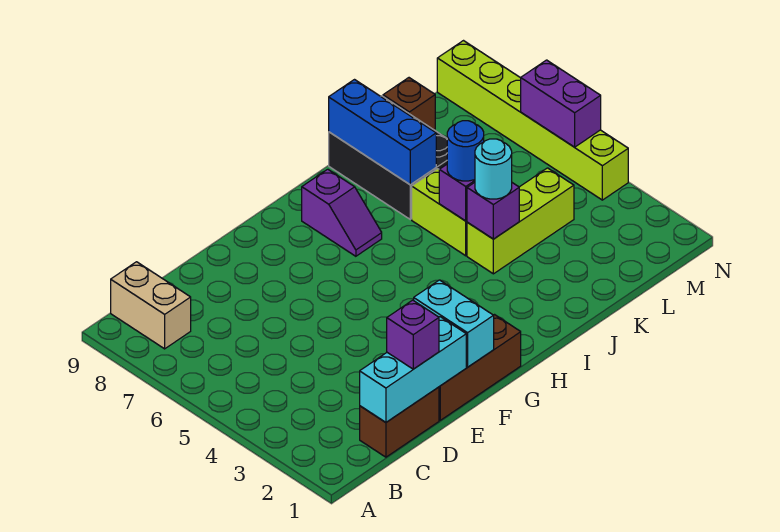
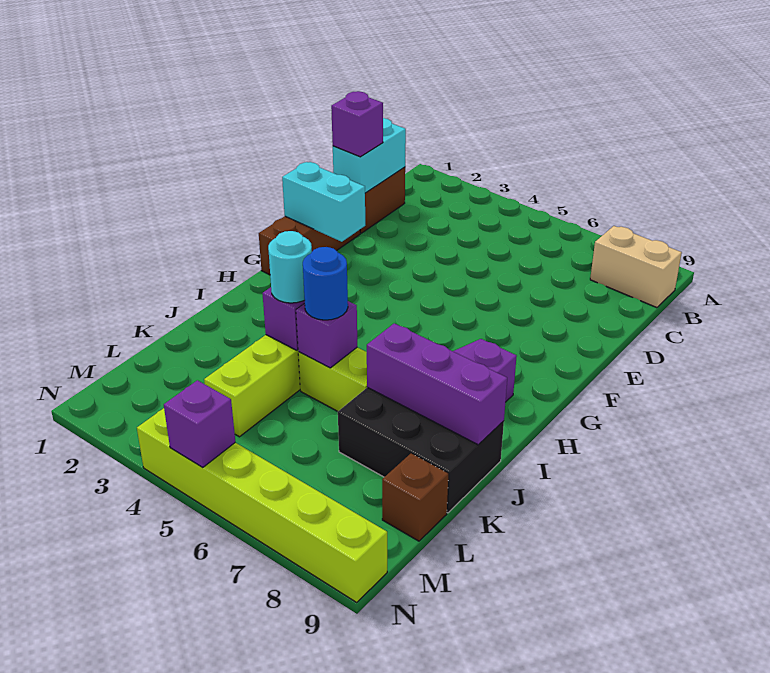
cyan brick C1:E1 level 2 -> cyan brick C1:D1 level 2
blue brick J7:J9 level 2 -> purple brick J7:J9 level 2
purple brick N5:N6 level 2 -> purple brick N5 level 2

